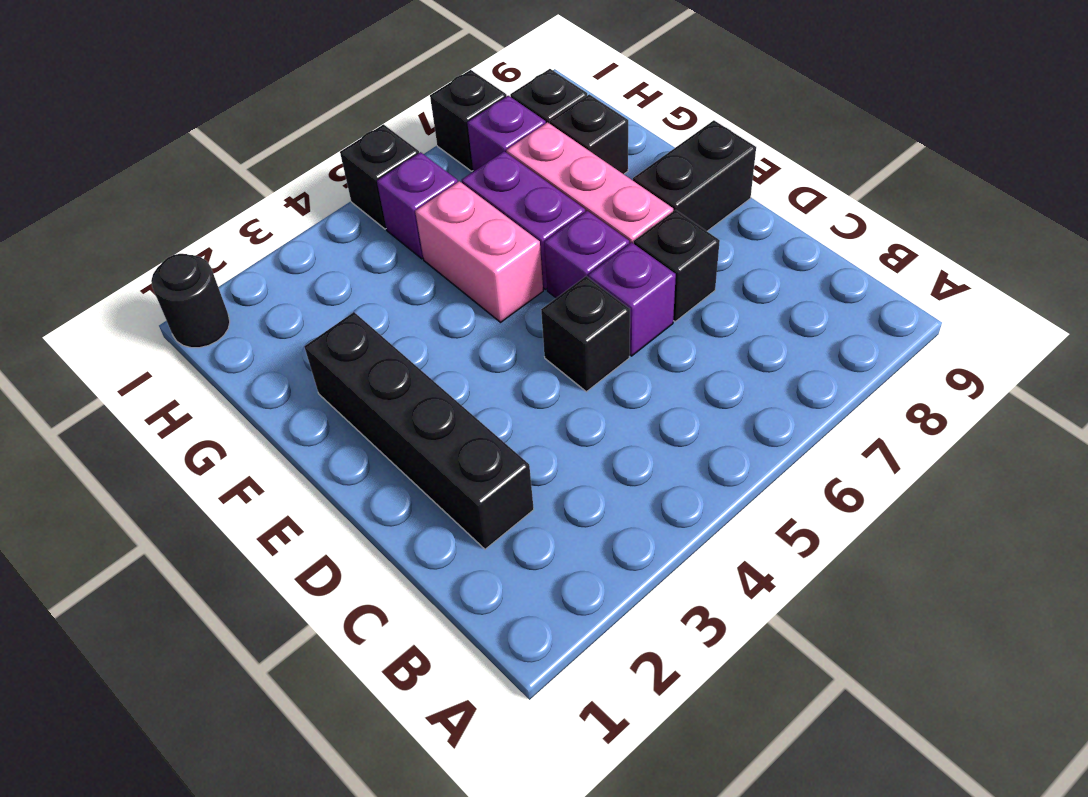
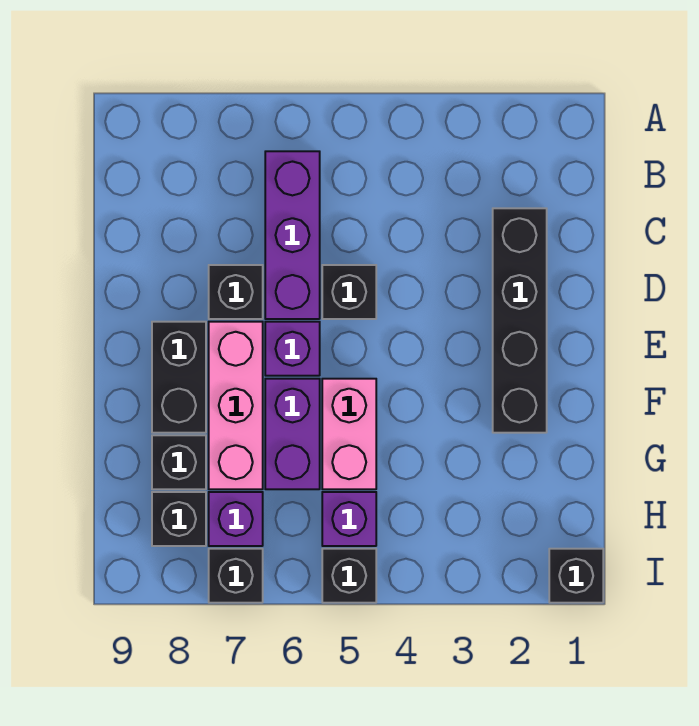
purple brick D6 level 1 -> purple brick B6:D6 level 1
black brick E8:E9 level 1 -> black brick E8:F8 level 1
black round brick I1 level 1 -> black brick I1 level 1

